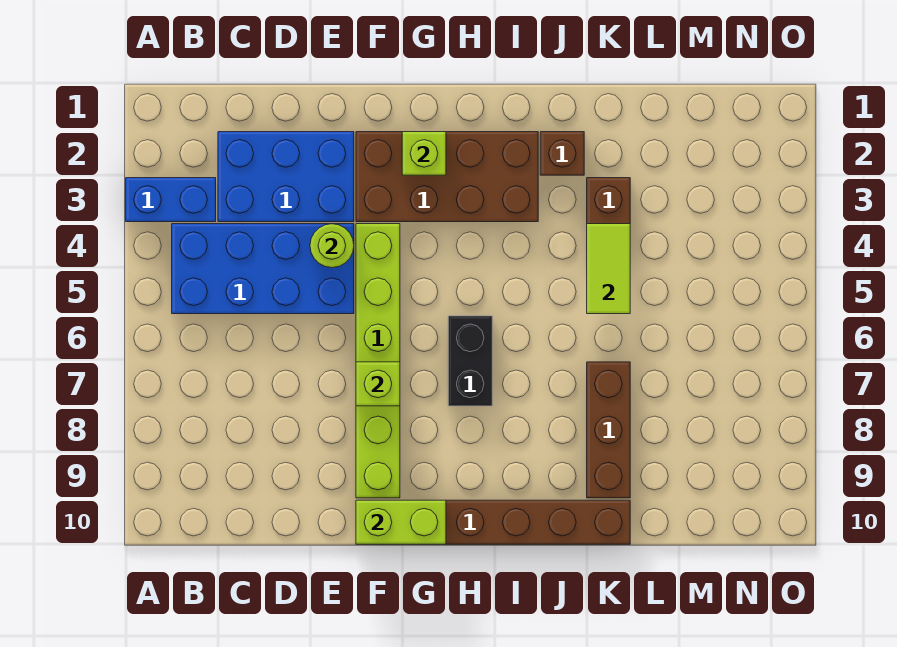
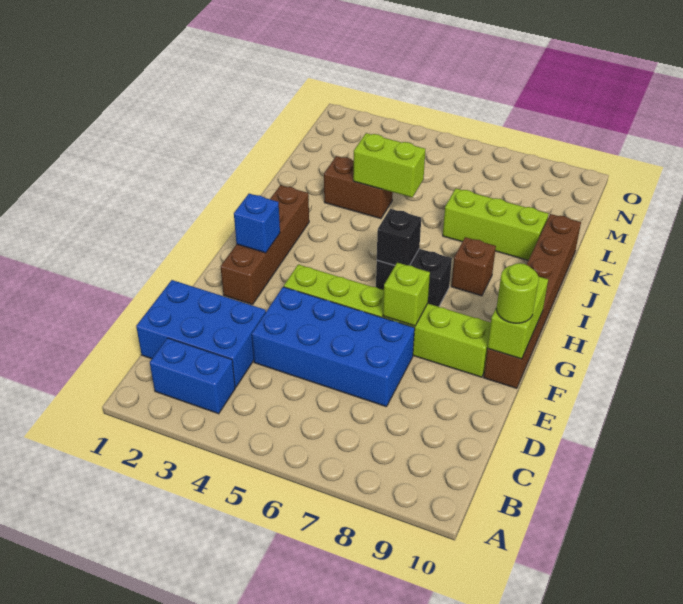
blue brick A3:B3 level 1 -> blue brick B2:B3 level 1
blue brick B4:E5 level 1 -> blue brick D4:E7 level 1
blue brick C2:E3 level 1 -> blue brick C1:D3 level 1
lime round brick E4 level 2 -> lime round brick F10 level 3
brown brick F2:I3 level 1 -> brown brick F2:I2 level 1
lime brick G2 level 2 -> blue brick G2 level 2
none -> black brick H6 level 2
brown brick J2 level 1 -> brown brick I8 level 1
lime tile K4:K5 level 2 -> lime brick K4:K5 level 2
brown brick K7:K9 level 1 -> lime brick K7:K9 level 1

